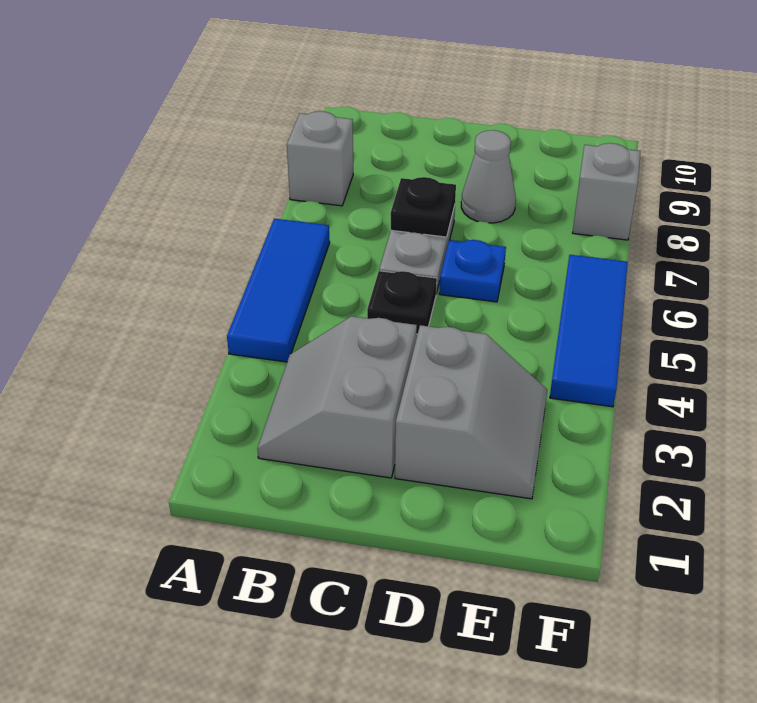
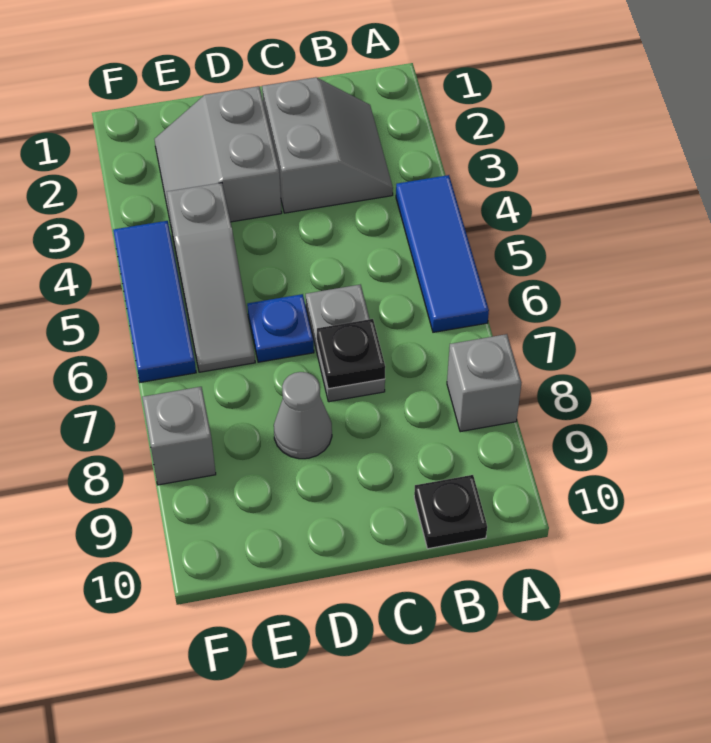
black plate C5 level 1 -> black plate B10 level 1
none -> grey slope E4:E6 level 1 top 4

